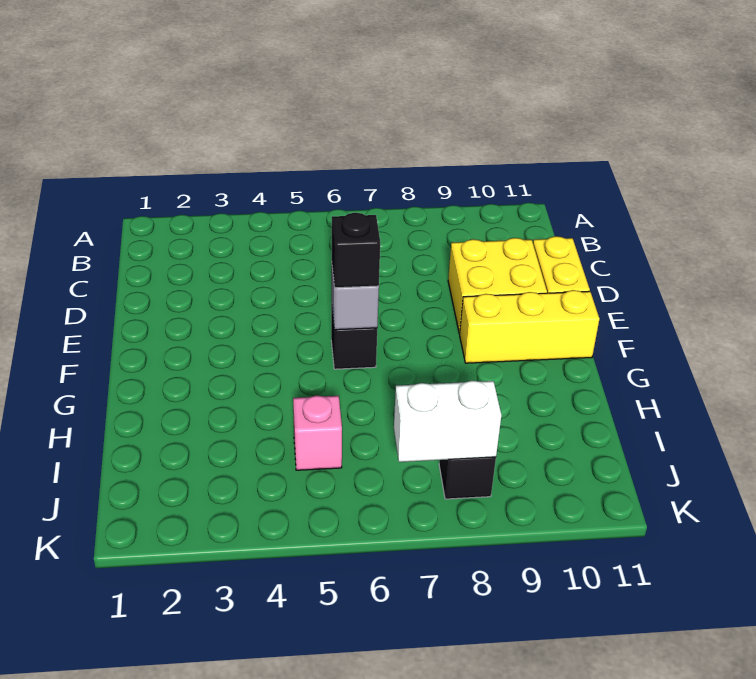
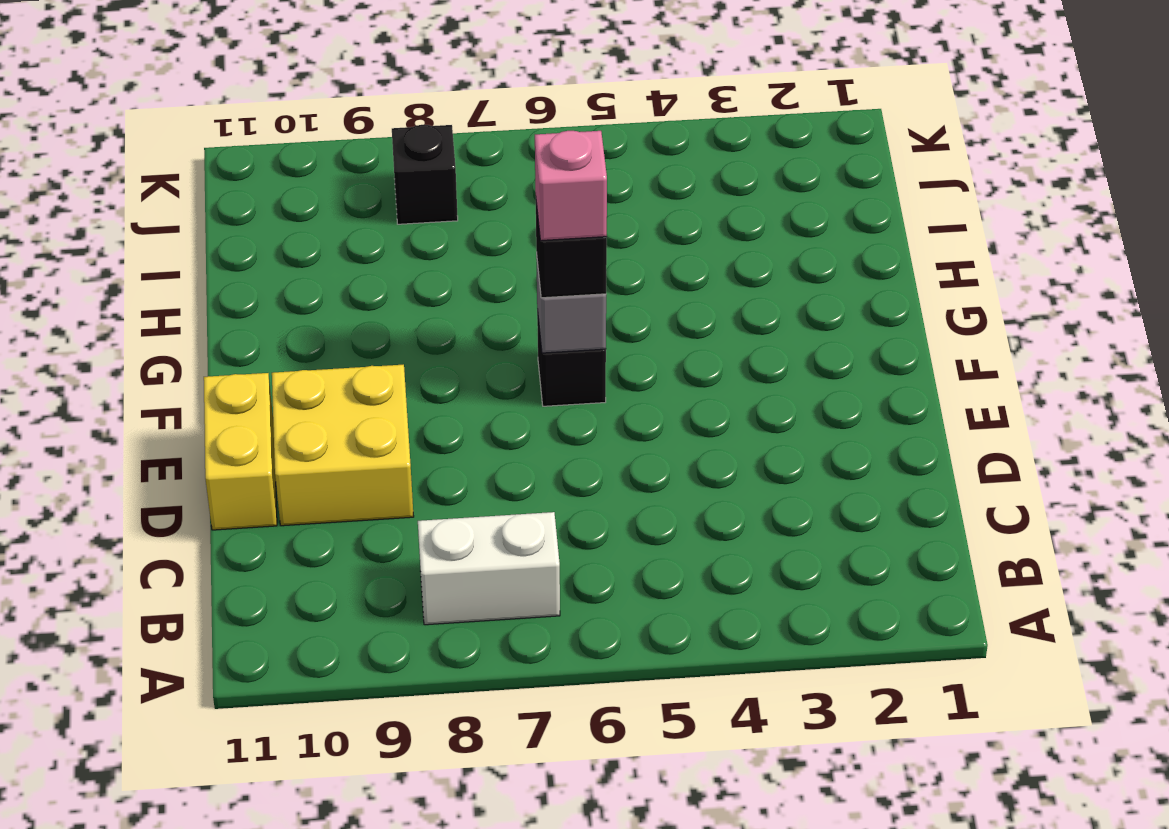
yellow brick F9:F11 level 1 -> none
pink brick I5 level 1 -> pink brick F6 level 4
white brick J7:J8 level 2 -> white brick B7:B8 level 1

